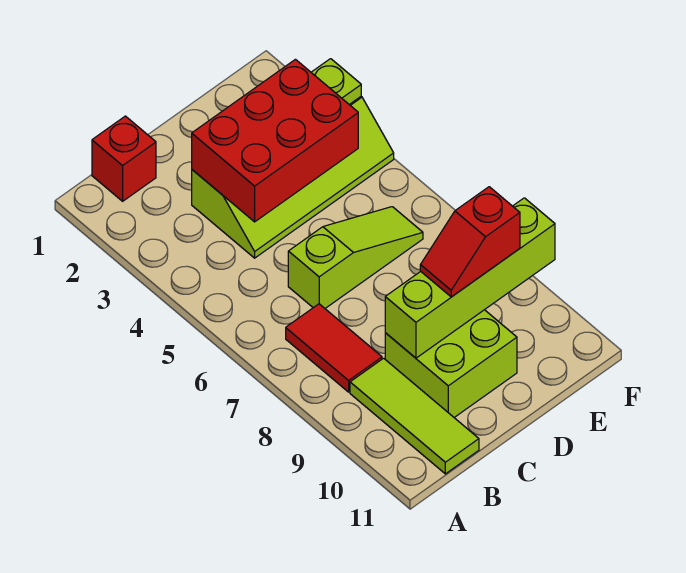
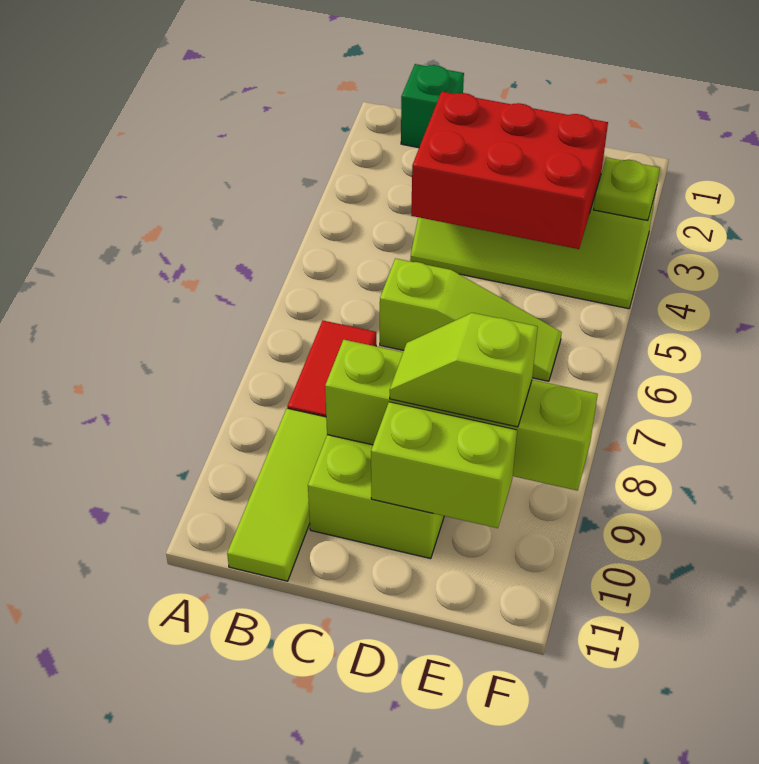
red brick B1 level 1 -> green brick B1 level 1
red slope D9:E9 level 3 top E -> lime slope D9:E9 level 3 top E
none -> lime brick D10:E10 level 2

